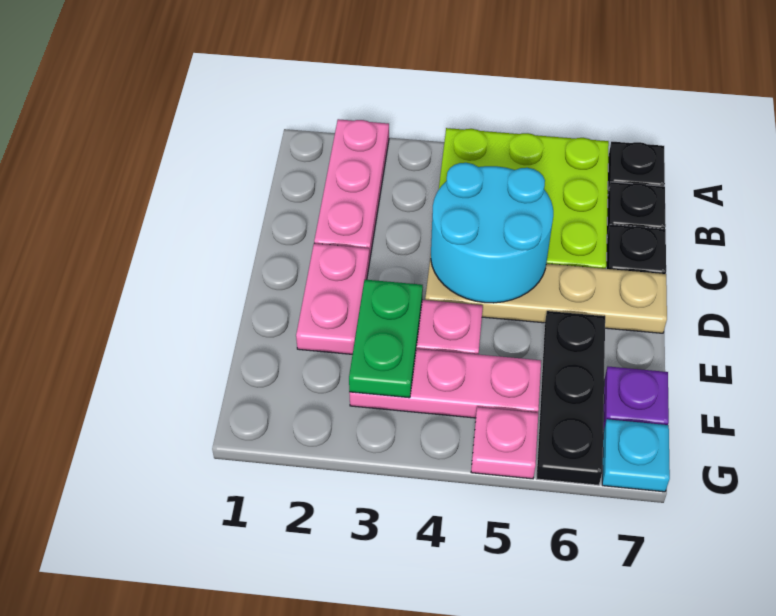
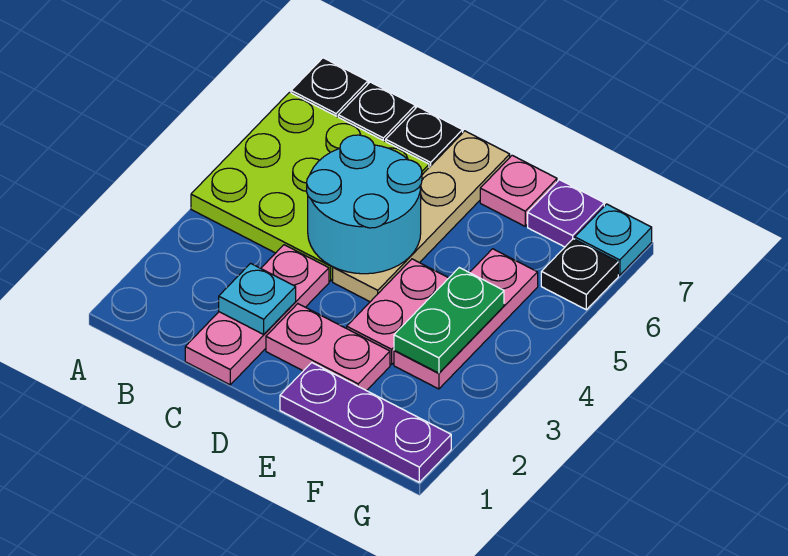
pink plate A2:C2 level 1 -> pink plate C1:C3 level 1
none -> cyan plate C2 level 2
none -> purple plate E1:G1 level 1
green plate E3:F3 level 2 -> green plate F3:F4 level 2
black plate E6:G6 level 1 -> black plate G6 level 1
pink plate G5 level 1 -> pink plate E7 level 1

